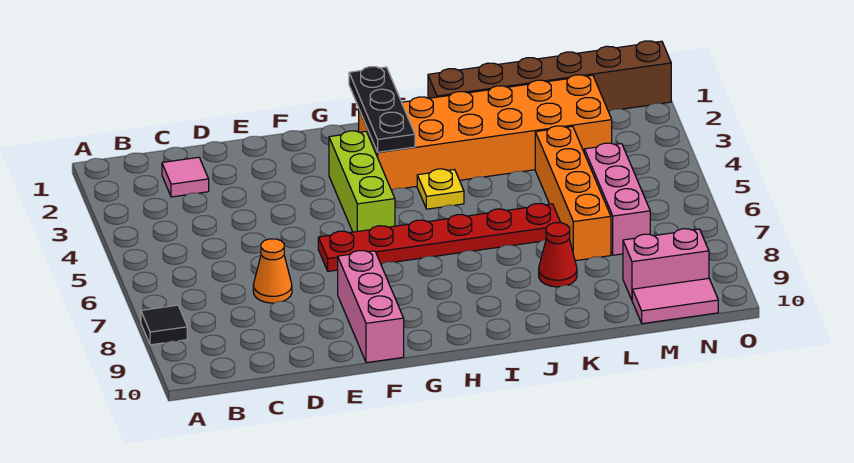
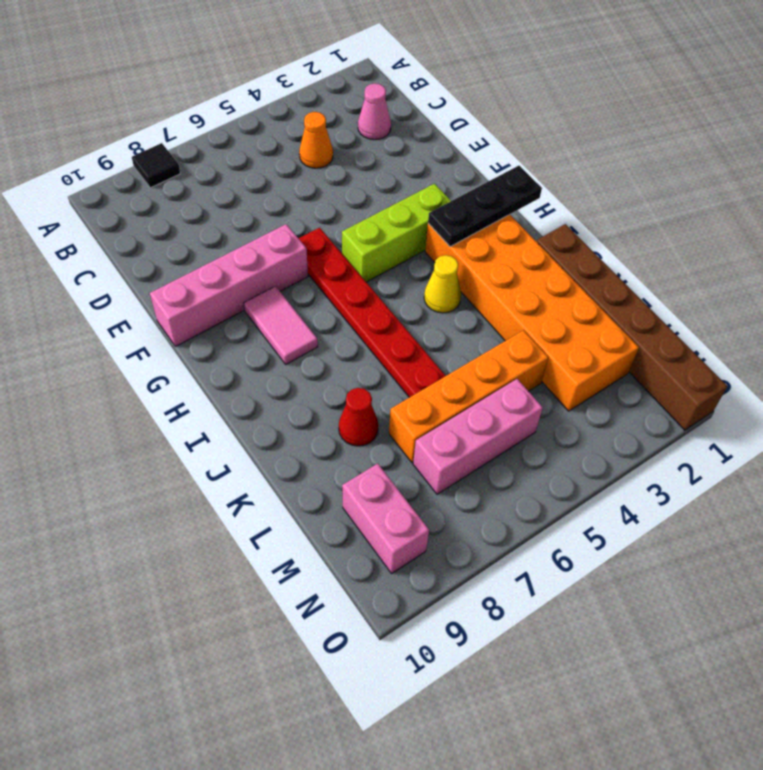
pink tile C2 level 1 -> pink cone C2 level 1
orange cone D7 level 1 -> orange cone C4 level 1
pink brick F8:F10 level 1 -> pink brick F7:F10 level 1
yellow plate I4 level 1 -> yellow cone I4 level 1
pink tile M10:N10 level 1 -> pink tile G8:H8 level 1

